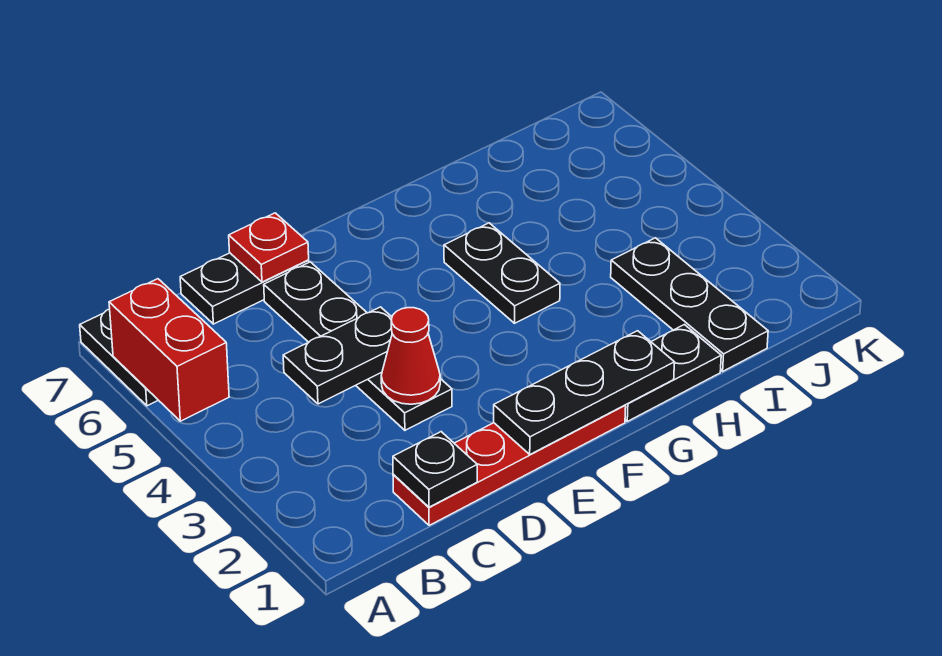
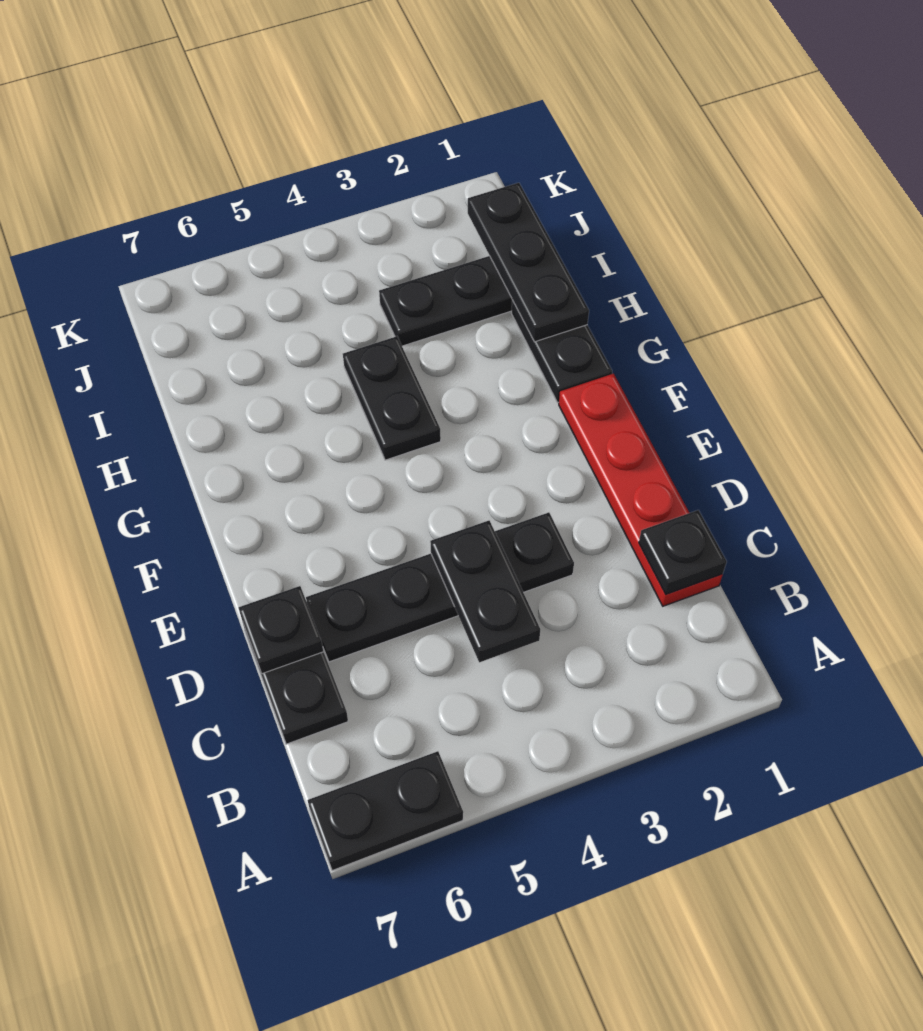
red brick A5:A6 level 2 -> none
red cone D3 level 2 -> none
red plate D7 level 2 -> black plate D7 level 2
black plate E1:G1 level 2 -> black plate H1:J1 level 2
black plate G4:G5 level 1 -> black plate G4:H4 level 1

